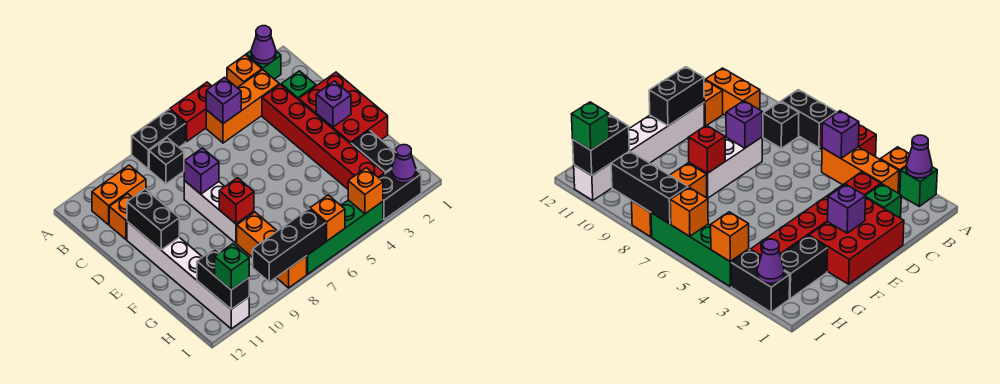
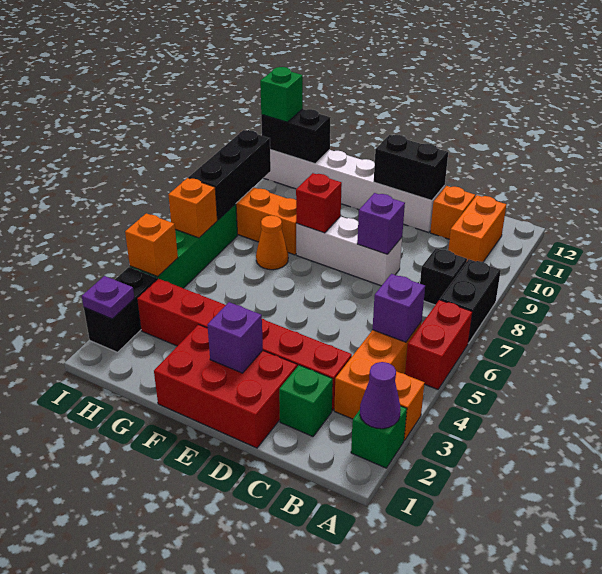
black brick G2:H2 level 1 -> none
none -> orange cone G7 level 1
purple cone I2 level 2 -> purple plate I2 level 2

